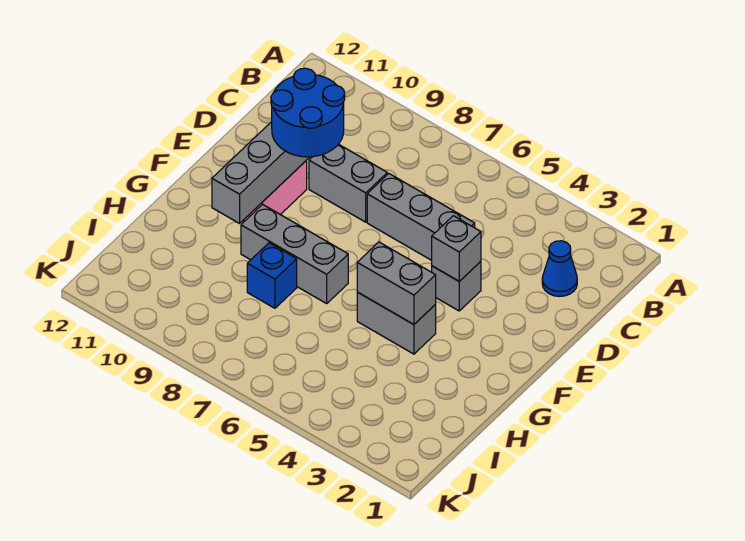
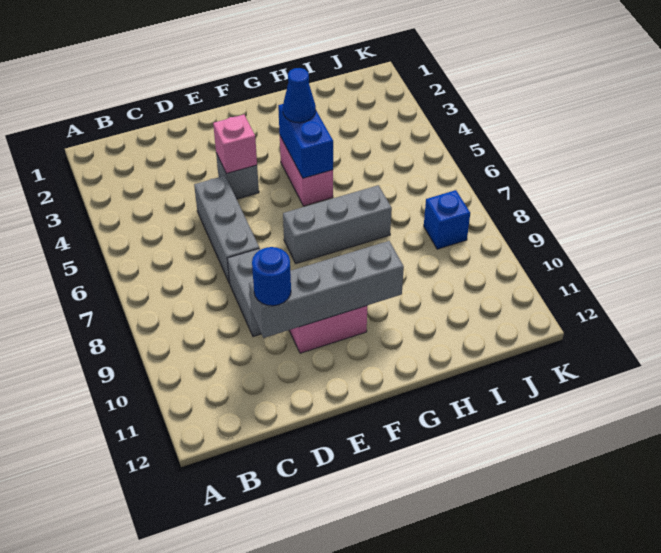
blue cone C2 level 1 -> blue cone G4 level 3
blue round brick D9:E10 level 3 -> blue round brick D10 level 3
grey brick E4 level 2 -> pink brick E4 level 2
grey brick G4:G5 level 1 -> pink brick G4:G5 level 1
grey brick G4:G5 level 2 -> blue brick G4:G5 level 2
grey brick G7:G9 level 1 -> grey brick F7:H7 level 1
blue brick H8 level 1 -> blue brick J8 level 1

